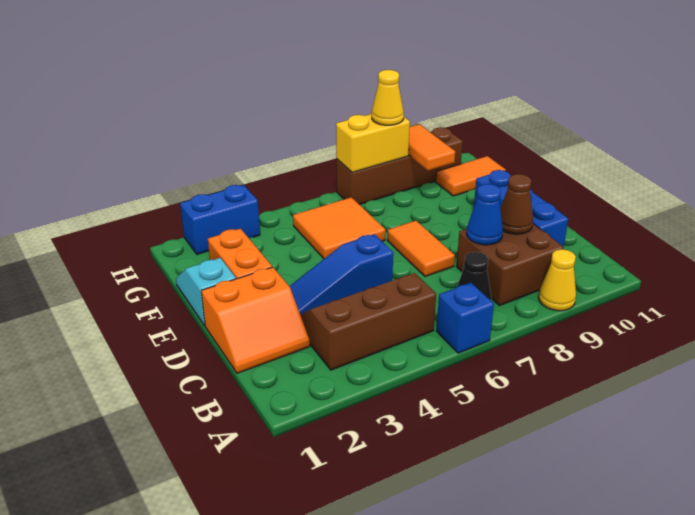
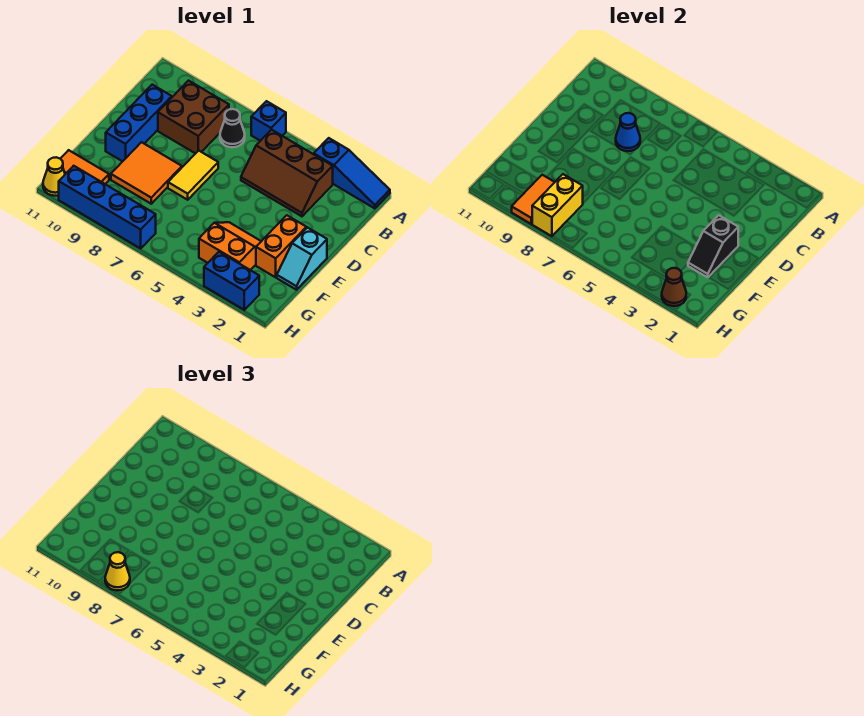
yellow cone A9 level 1 -> yellow cone H11 level 1
orange slope C1:D2 level 1 top D -> orange slope F3:G4 level 1 top G
brown cone C9 level 2 -> brown cone H2 level 2
blue slope D3:D5 level 1 top 5 -> blue slope A1:A3 level 1 top 3
orange tile D7:E7 level 1 -> yellow tile D7:E7 level 1
none -> black slope E2:F2 level 2 top E
orange tile F5:G6 level 1 -> orange tile E8:F9 level 1
brown brick H7:H10 level 1 -> blue brick H7:H10 level 1
yellow brick H7:H8 level 2 -> yellow brick G8:H8 level 2

